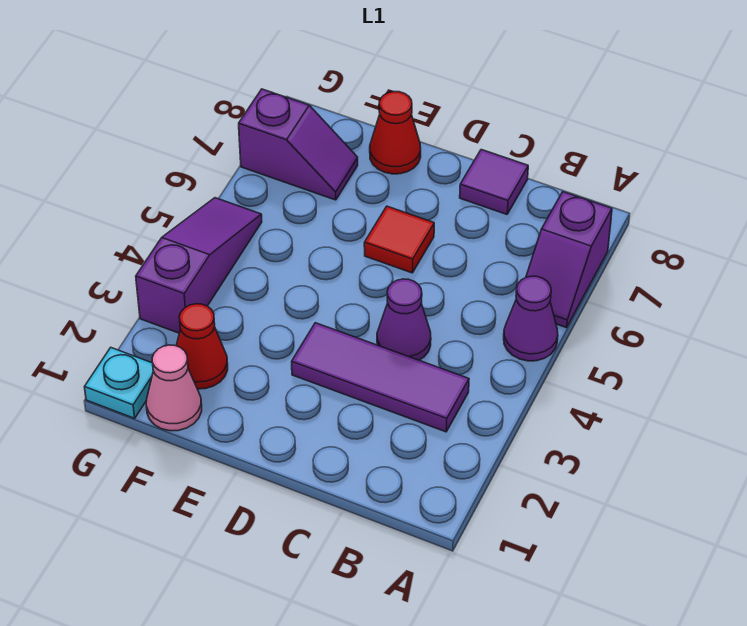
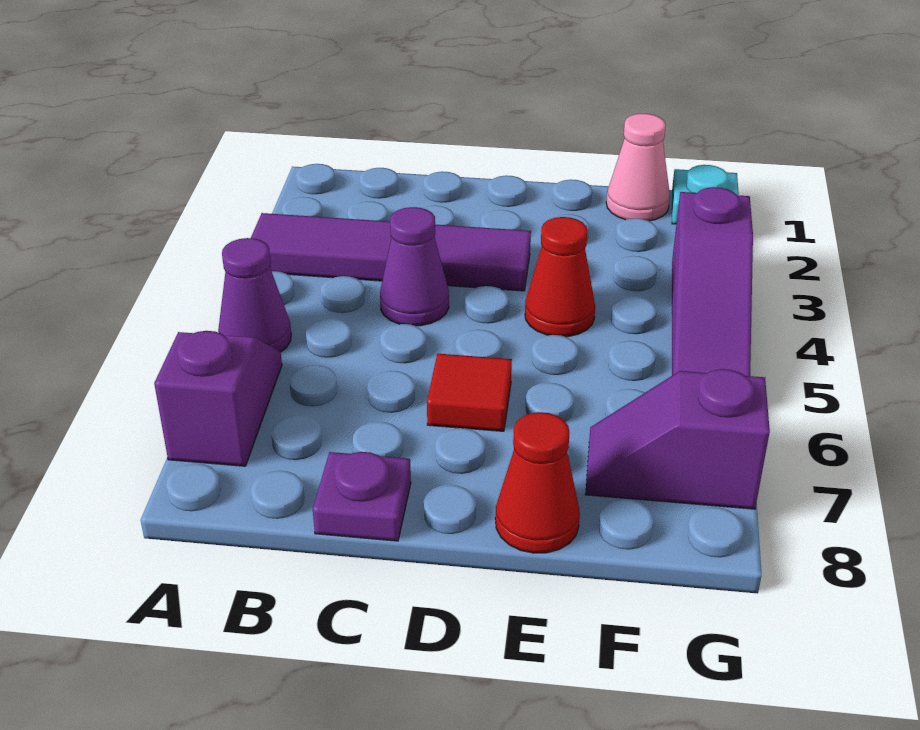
purple tile B3:D3 level 1 -> purple tile A3:D3 level 1
purple tile C8 level 1 -> purple plate C8 level 1
red cone F2 level 1 -> red cone E4 level 1

